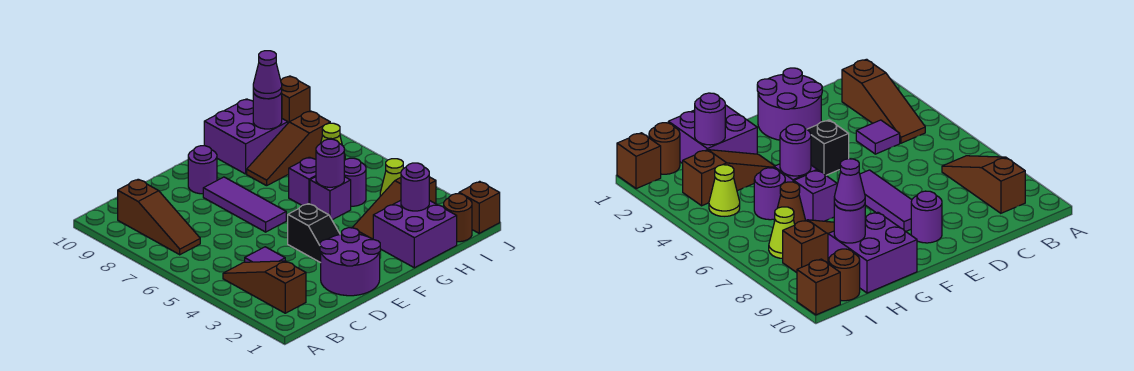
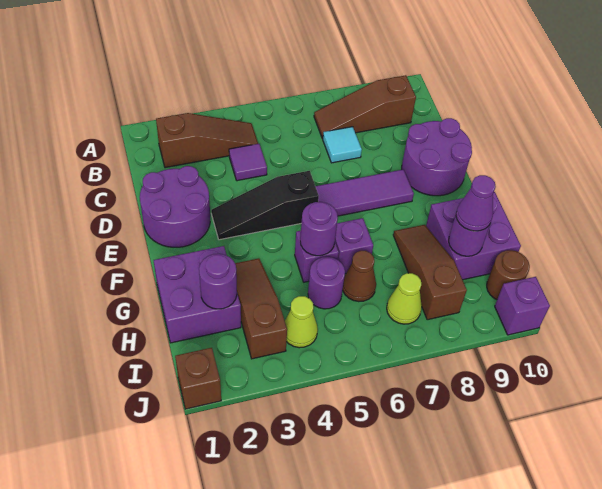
none -> cyan tile C7 level 1
black slope E3:E4 level 1 top 4 -> black slope E3:E5 level 1 top 5
purple round brick E9 level 1 -> purple round brick D9:E10 level 1
brown round brick I1 level 1 -> none
brown brick J10 level 1 -> purple brick J10 level 1

